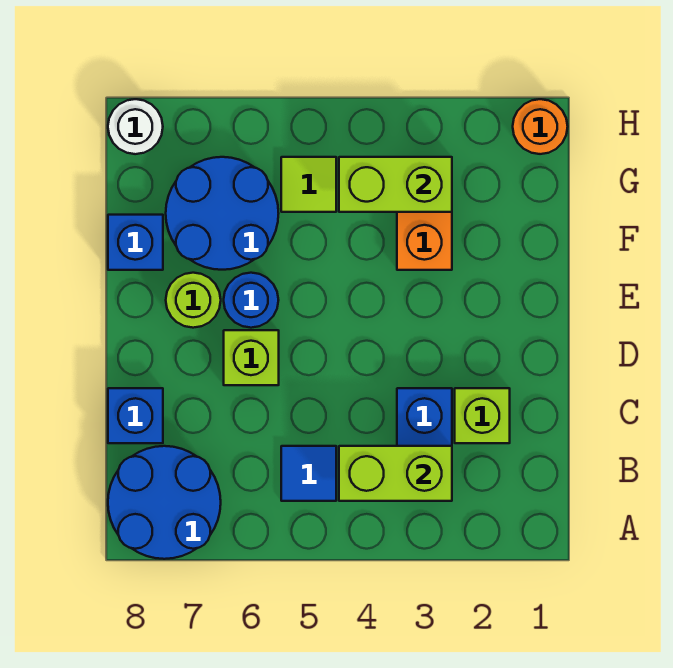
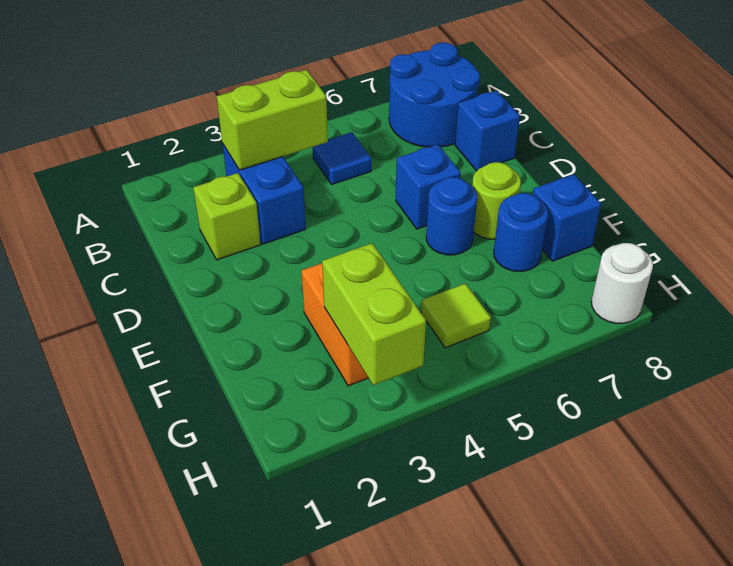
lime brick D6 level 1 -> blue brick D6 level 1
blue round brick F6:G7 level 1 -> blue round brick F7 level 1
lime brick G3:G4 level 2 -> lime brick G3:H3 level 2
orange round brick H1 level 1 -> none

